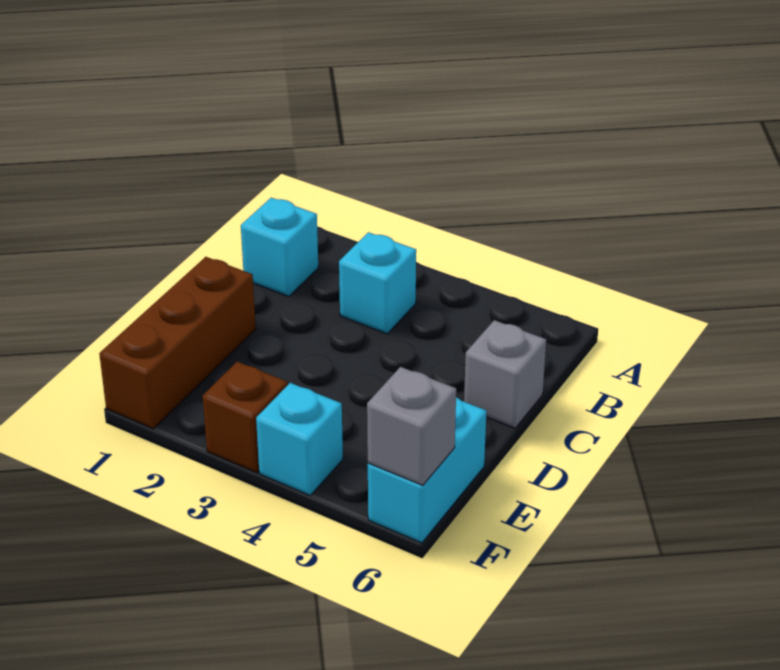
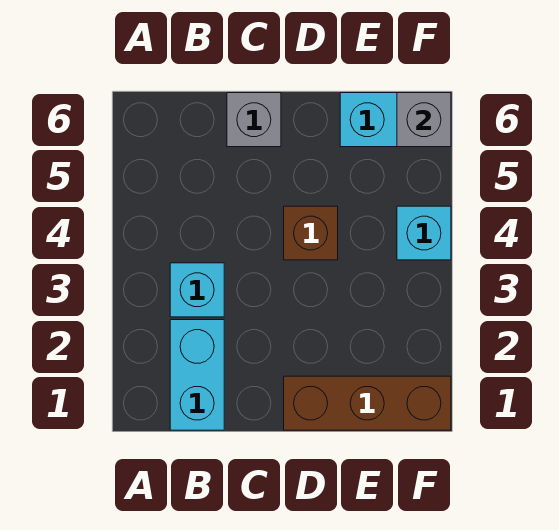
cyan brick B1 level 1 -> cyan brick B1:B2 level 1
brown brick F3 level 1 -> brown brick D4 level 1

